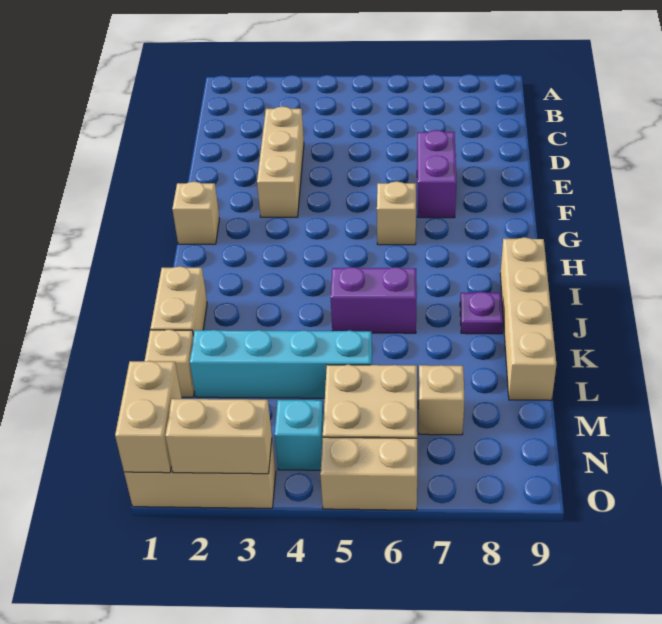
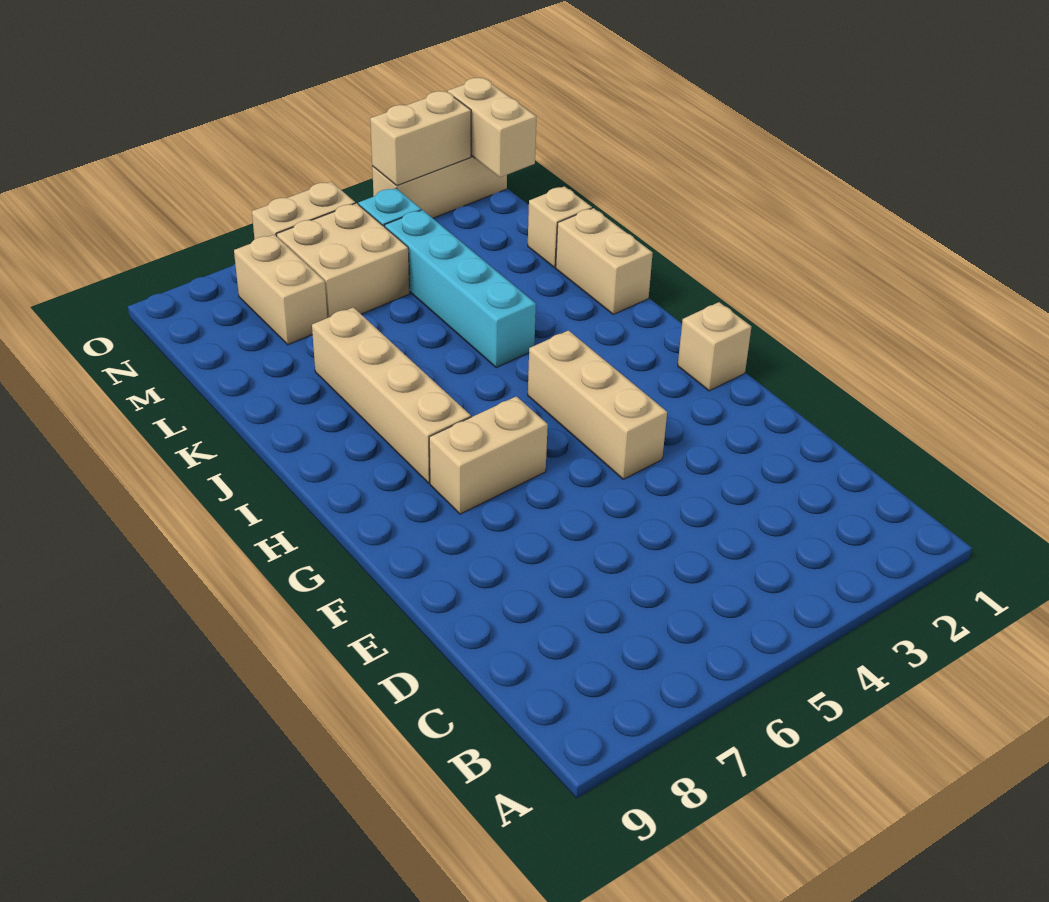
tan brick D3:F3 level 1 -> tan brick F4:H4 level 1
purple brick E7:F7 level 1 -> none
tan brick G6 level 1 -> tan brick G6:G7 level 1
tan brick I9:L9 level 1 -> tan brick H7:K7 level 1
purple brick J5:J6 level 1 -> none
purple plate J8 level 1 -> none
cyan brick L2:L5 level 1 -> cyan brick J4:M4 level 1
tan brick M7 level 1 -> tan brick M7:N7 level 1

